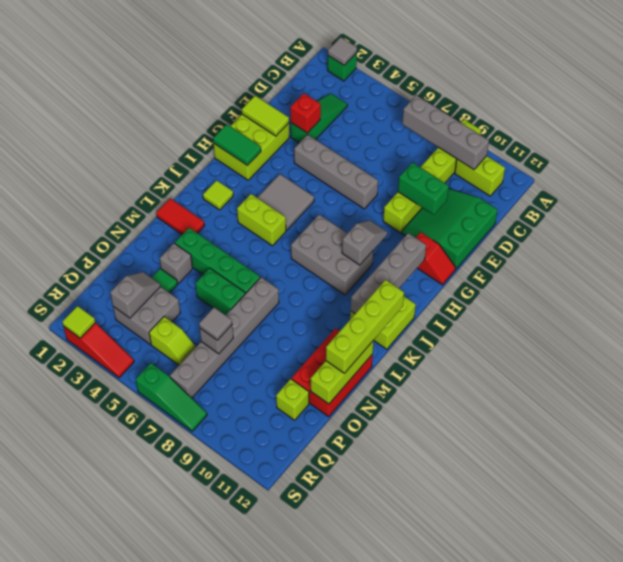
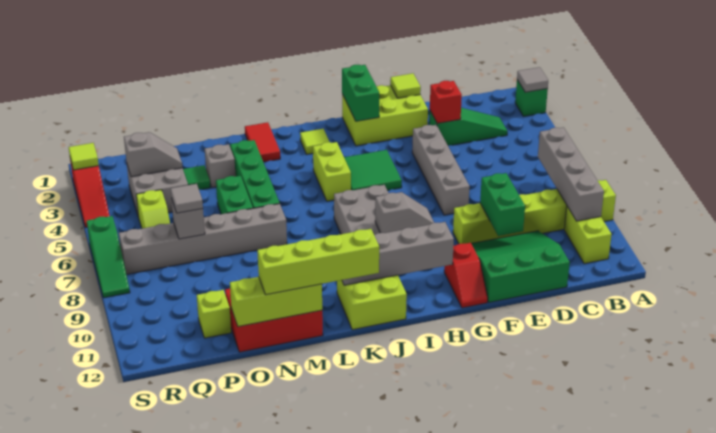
lime tile F1:F2 level 2 -> lime tile F1 level 2
green tile H1:H2 level 2 -> green brick H1:H2 level 2
grey tile H4:I5 level 1 -> green tile H4:I5 level 1

